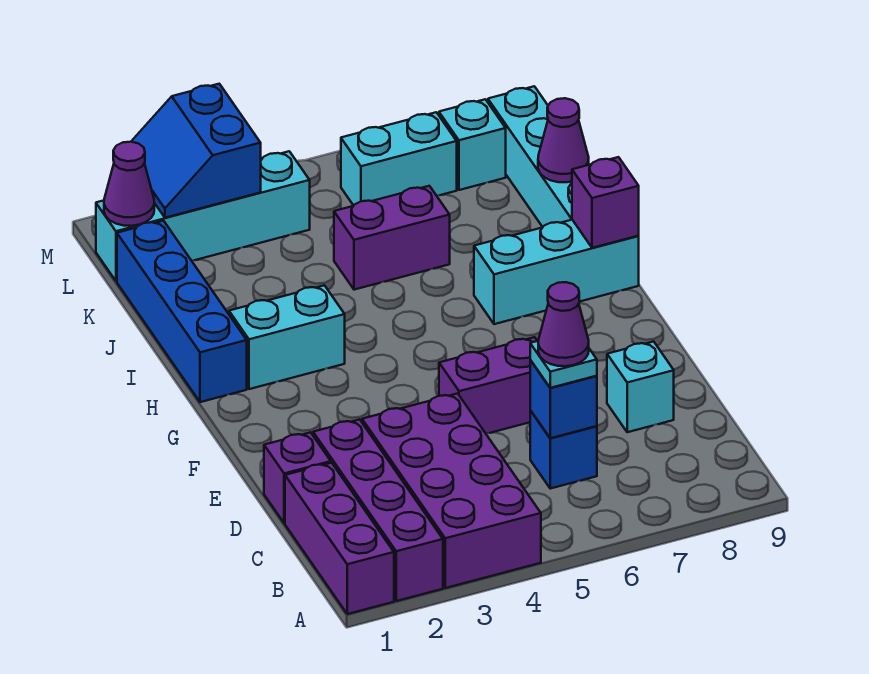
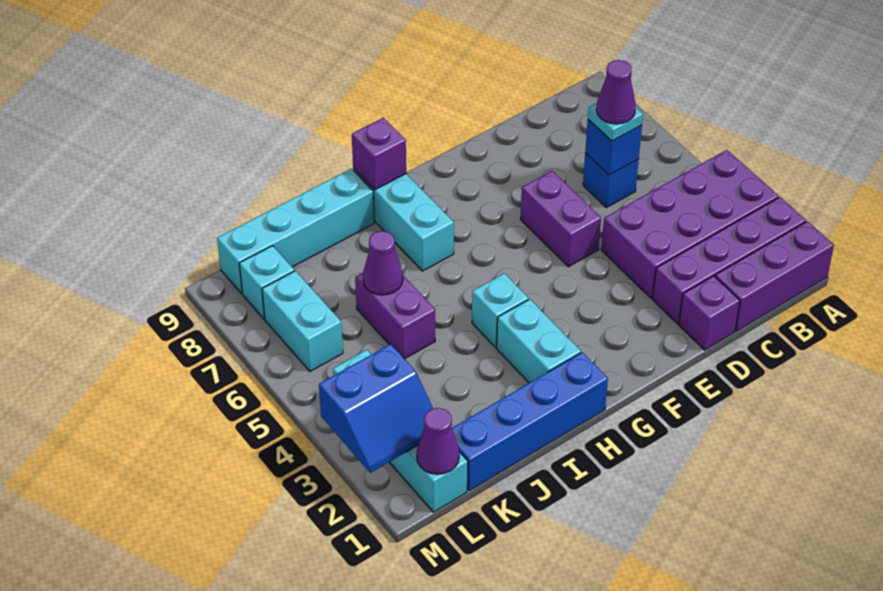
cyan brick D8 level 1 -> cyan brick H4 level 1
purple cone J9 level 2 -> purple cone J6 level 2

